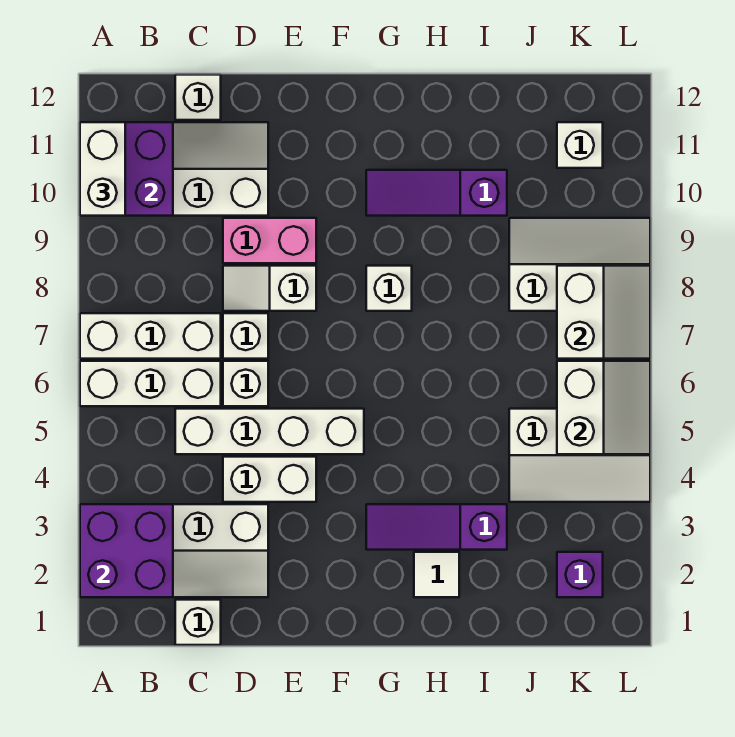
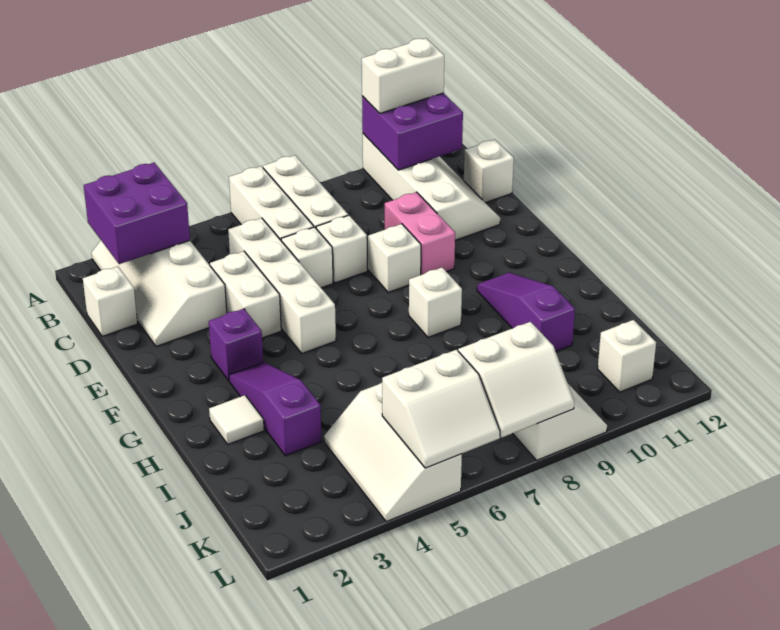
purple brick K2 level 1 -> purple brick F3 level 1

